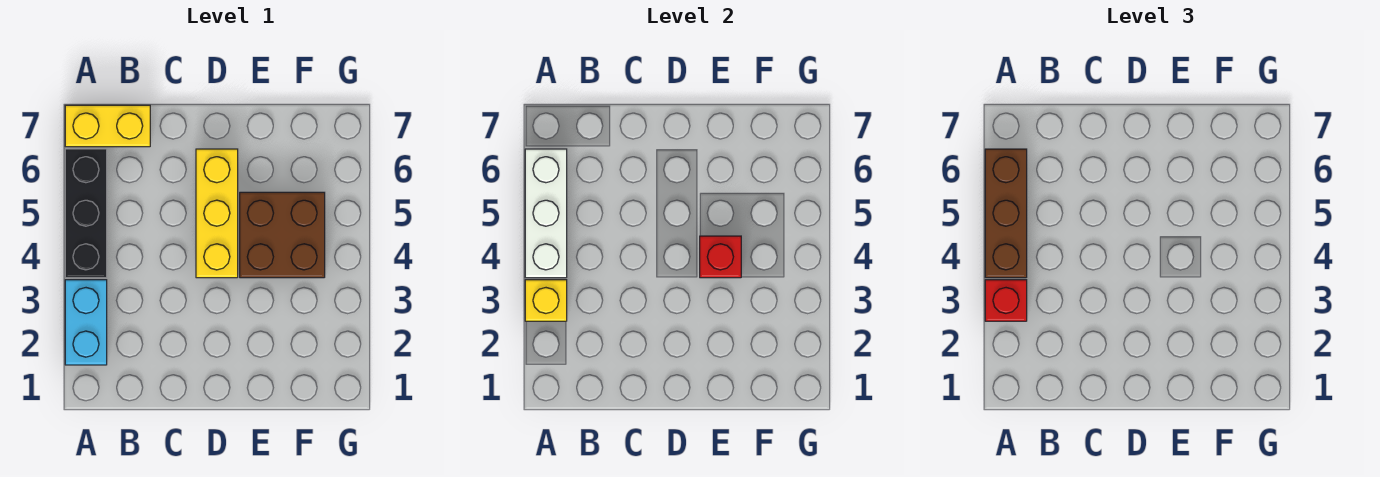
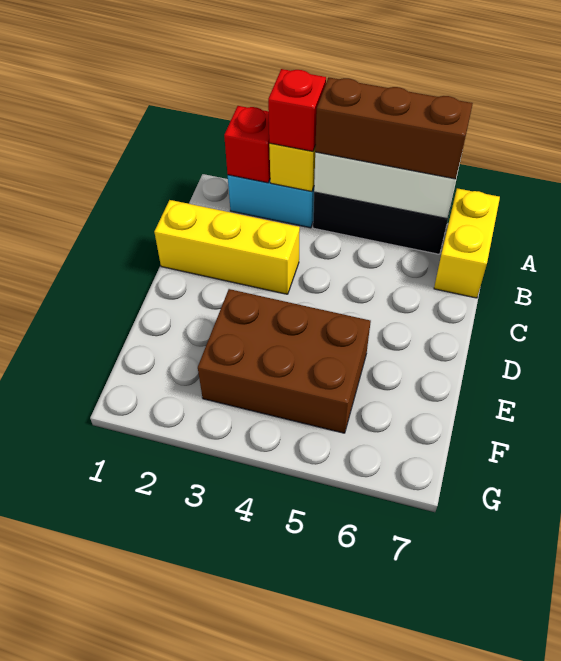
yellow brick D4:D6 level 1 -> yellow brick C1:C3 level 1
brown brick E4:F5 level 1 -> brown brick E3:F5 level 1
red brick E4 level 2 -> red brick A2 level 2

